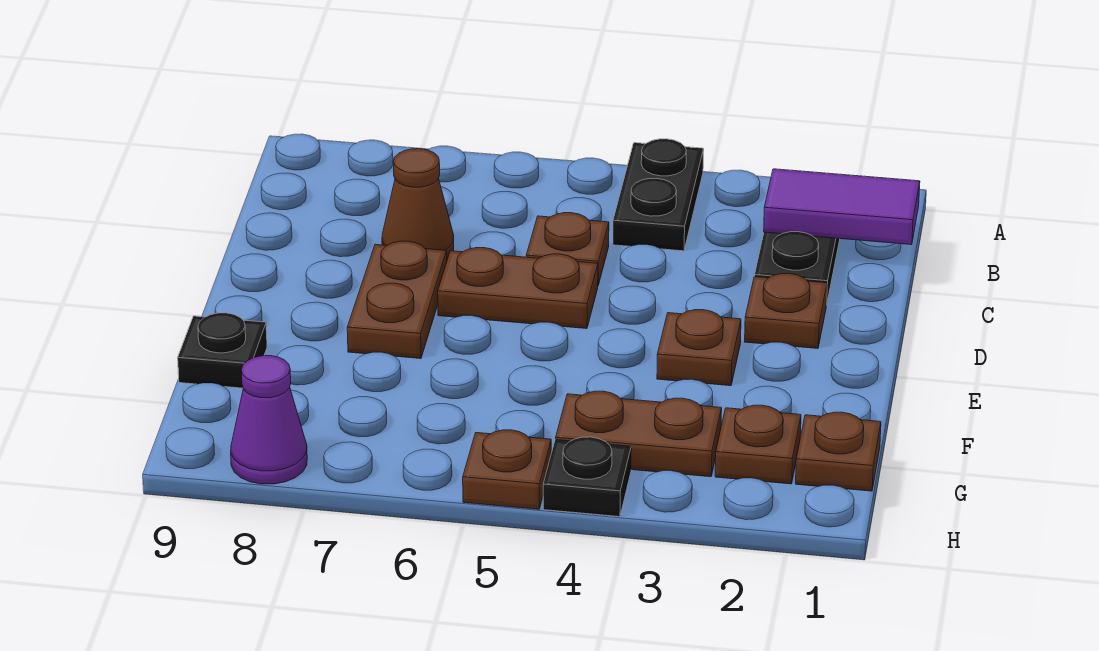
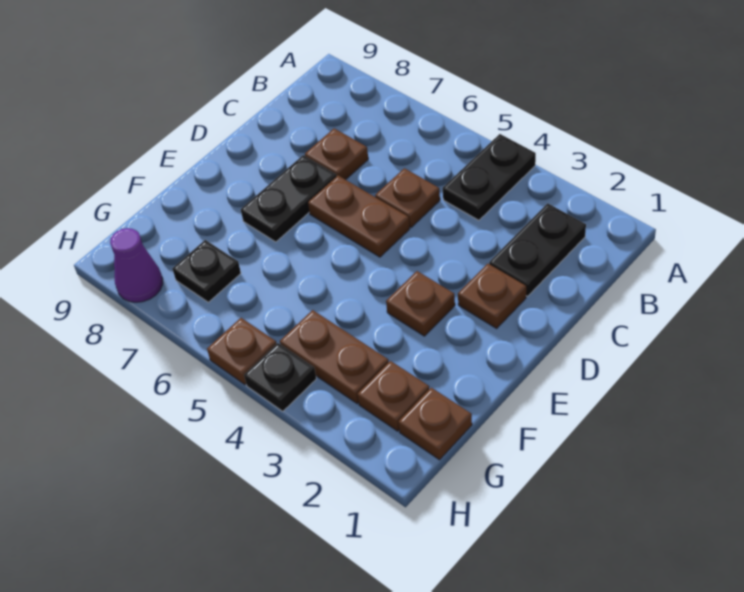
purple tile B1:B2 level 2 -> none
brown cone C7 level 1 -> brown plate C7 level 1
brown plate D7:E7 level 1 -> black plate D7:E7 level 1
black plate F9 level 1 -> black plate G7 level 1

